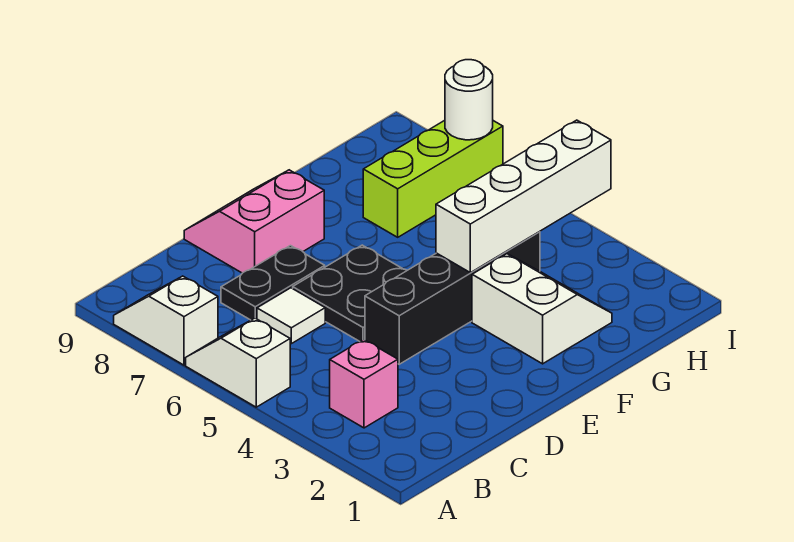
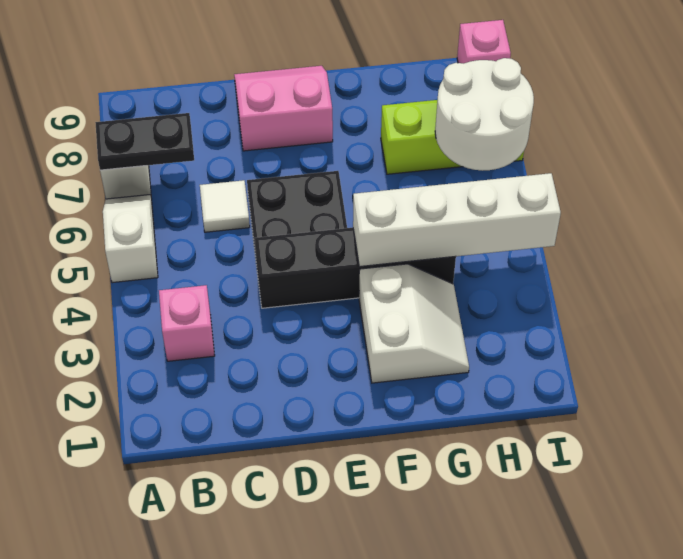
black plate C7:D7 level 1 -> black plate A7:B7 level 2
white round brick I7 level 2 -> white round brick H6:I7 level 2
none -> pink brick I9 level 1

